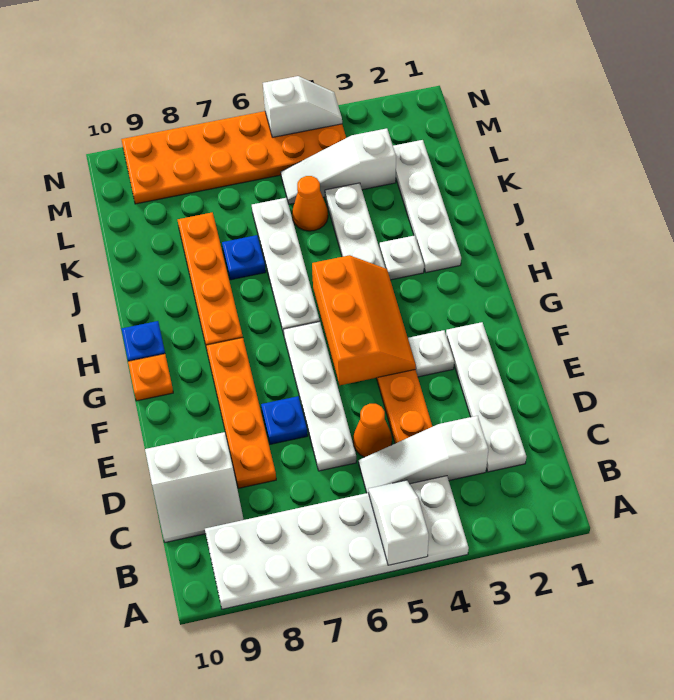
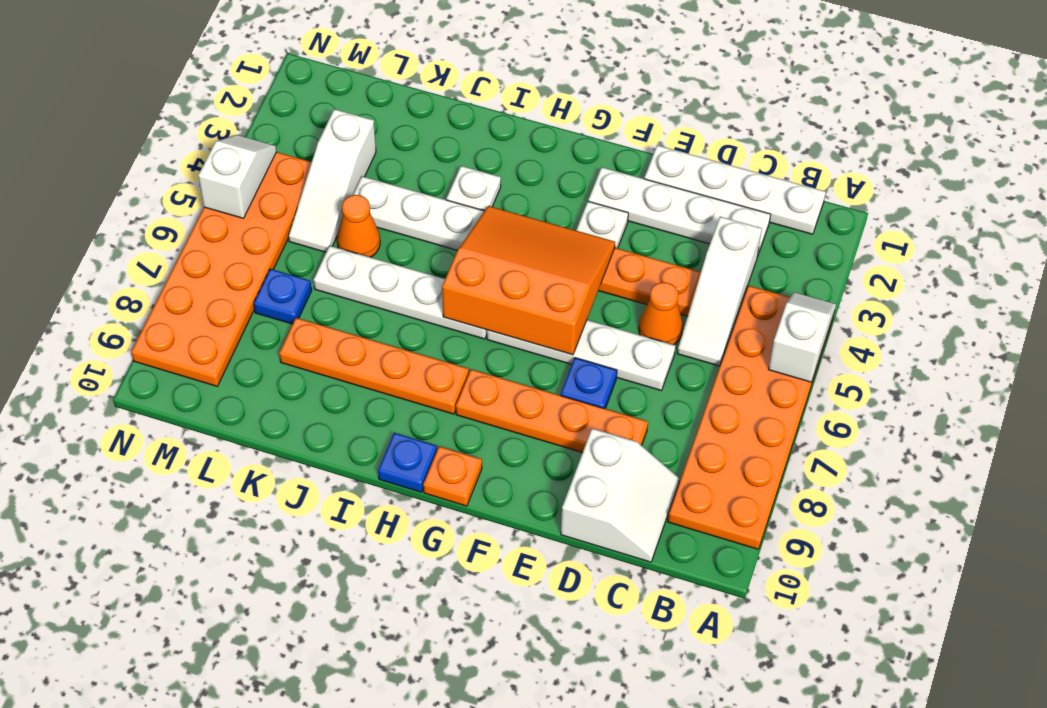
white plate A4:B9 level 1 -> orange plate A4:B9 level 1
white slope A5:B5 level 2 top A -> white slope A4:A5 level 2 top 5
orange slope F4:H5 level 2 top 5 -> orange slope F4:H6 level 2 top 6
white plate I2:L2 level 1 -> white plate B1:E1 level 1
blue plate J7 level 1 -> blue plate L7 level 1

